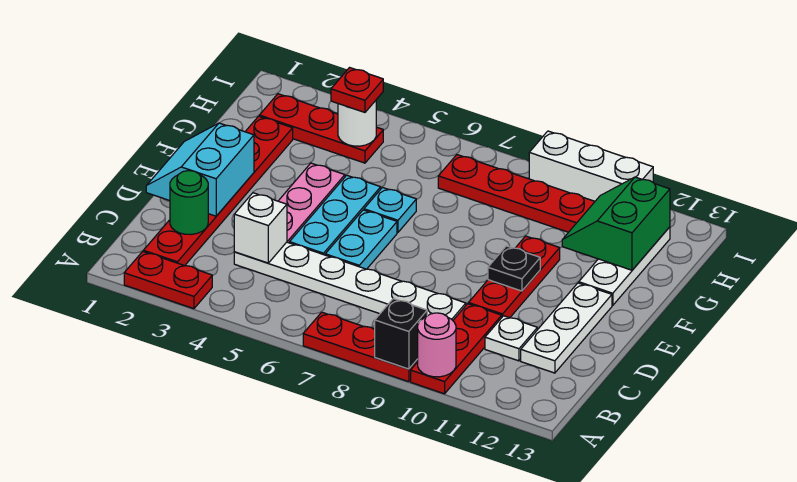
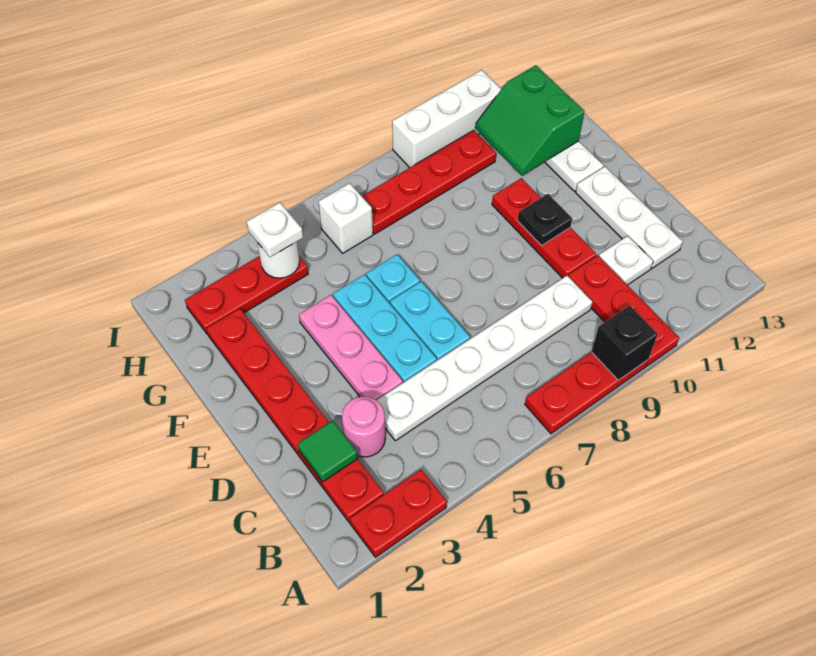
pink round brick A10 level 2 -> pink round brick C3 level 1
green round brick C2 level 2 -> green tile C2 level 2
white brick C4 level 2 -> white brick H6 level 1
cyan slope D1:E2 level 2 top 2 -> none
red plate H4 level 3 -> white plate H4 level 3

